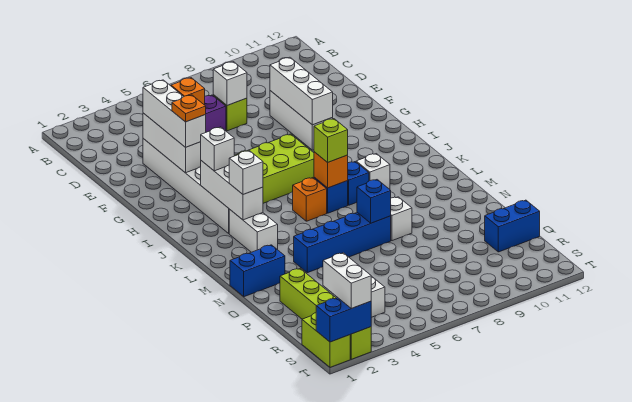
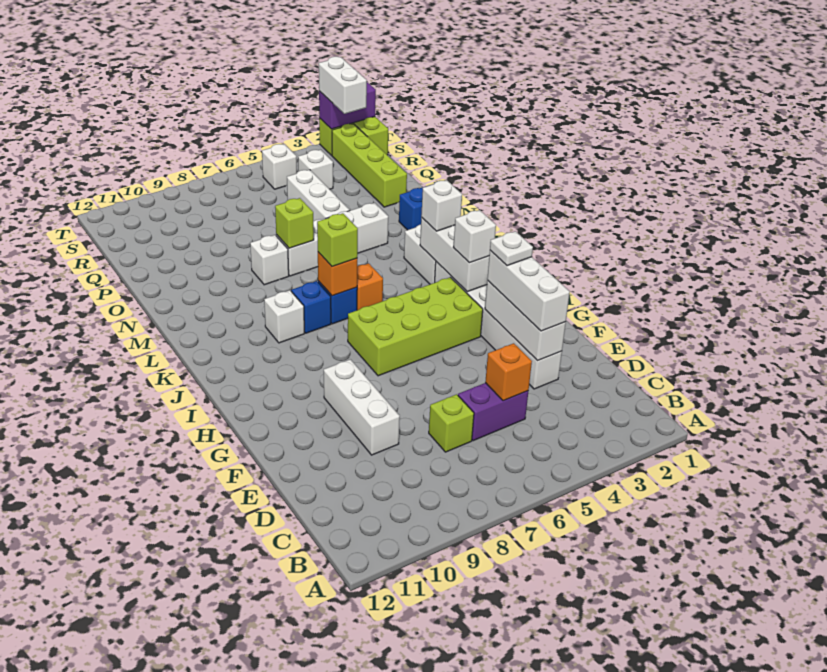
white brick D7 level 2 -> white brick S5 level 1
white brick E9:G9 level 2 -> white brick O5:Q5 level 1
orange plate G3 level 4 -> white plate G3 level 4
blue brick N4:N7 level 1 -> white brick N4:N7 level 1
blue brick N7 level 2 -> lime brick N7 level 2
blue brick Q11:Q12 level 1 -> none
blue brick T1:T2 level 2 -> purple brick T1:T2 level 2

